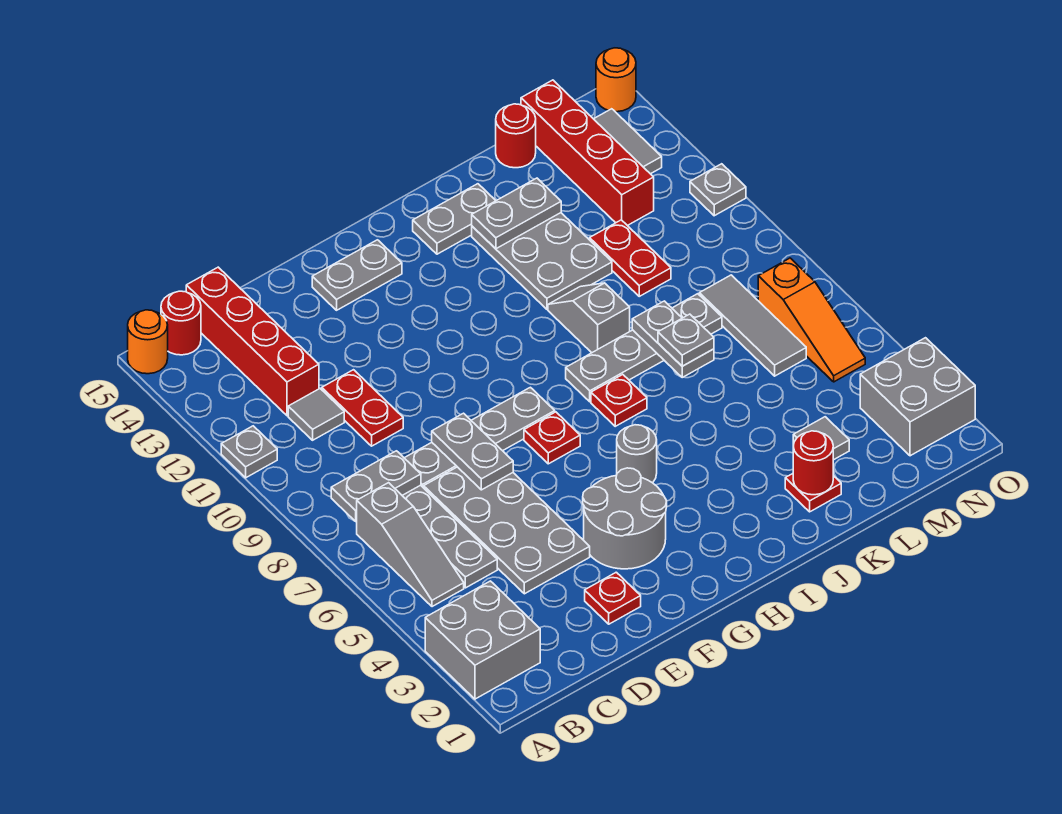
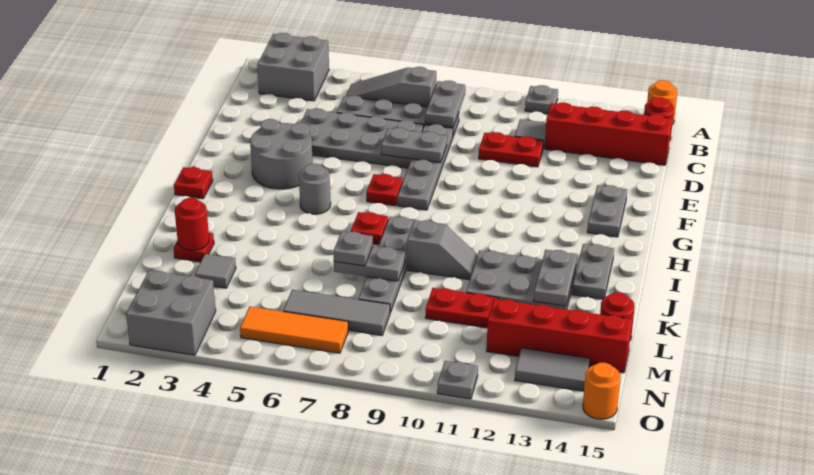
red plate E2 level 1 -> red plate H1 level 1
orange slope N5:N7 level 1 top 7 -> orange tile N5:N7 level 1

